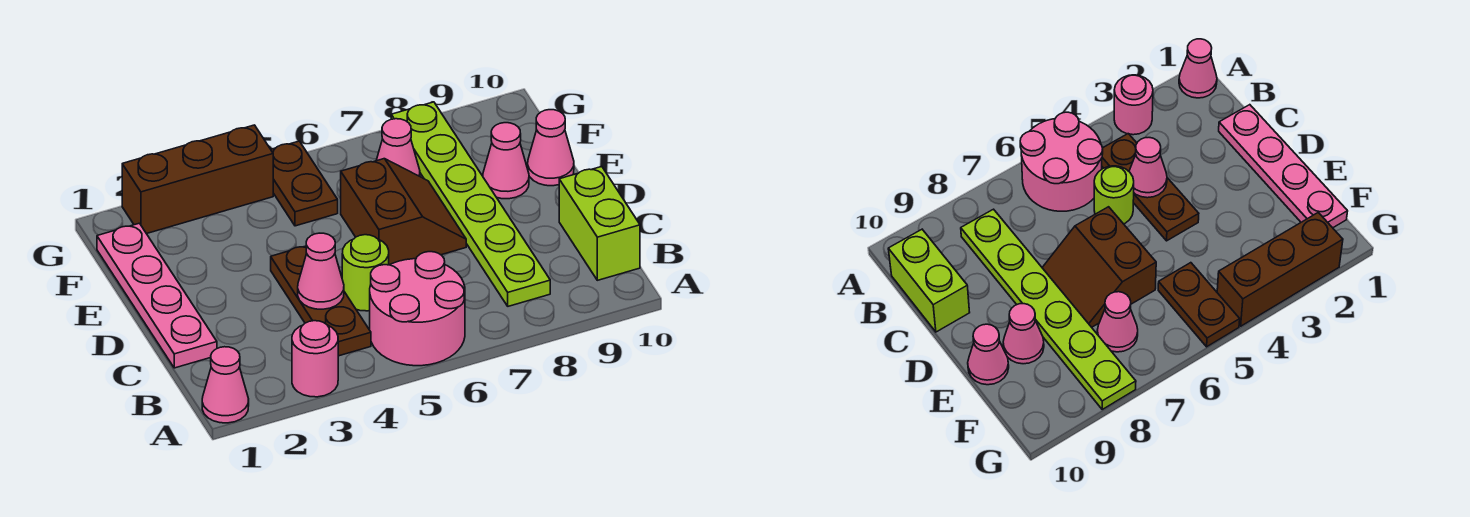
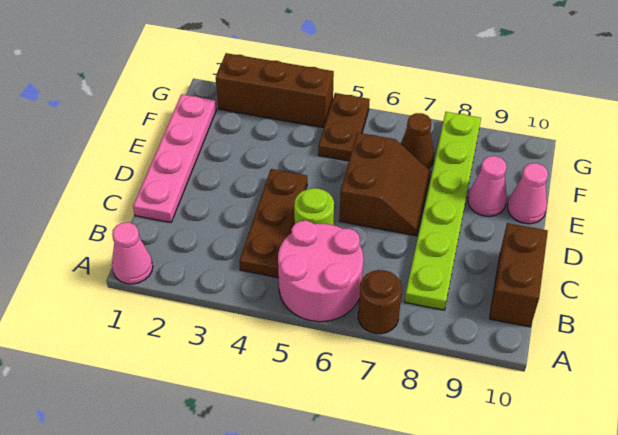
pink round brick A3 level 1 -> none
none -> brown round brick A7 level 1
lime brick B10:C10 level 1 -> brown brick B10:C10 level 1
pink cone C4 level 2 -> none
pink cone F7 level 1 -> brown cone F7 level 1

